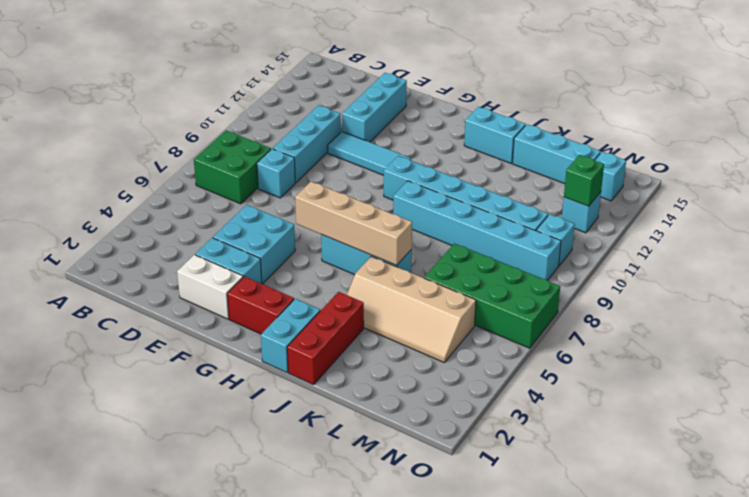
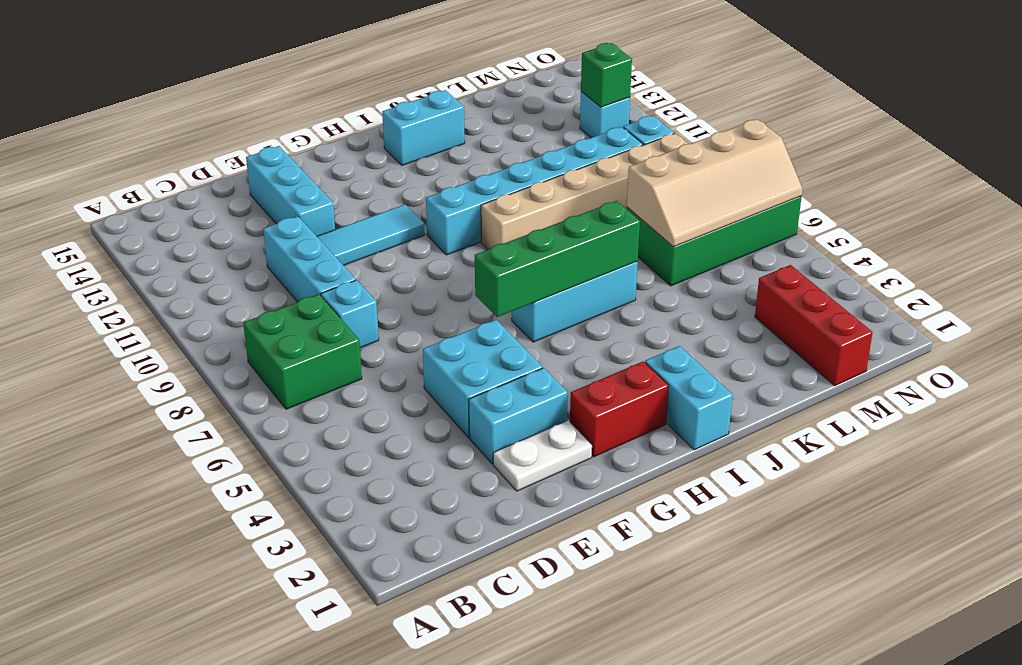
white brick E2:F2 level 1 -> white plate E2:F2 level 1
tan brick G6:J6 level 2 -> green brick G6:J6 level 2
cyan brick I9:N9 level 1 -> tan brick I9:N9 level 1
red brick J1:J3 level 1 -> red brick M1:M3 level 1
tan slope J4:M5 level 1 top 5 -> tan slope L6:O7 level 2 top 7
cyan brick K14:M14 level 1 -> none
cyan brick N14 level 1 -> none

